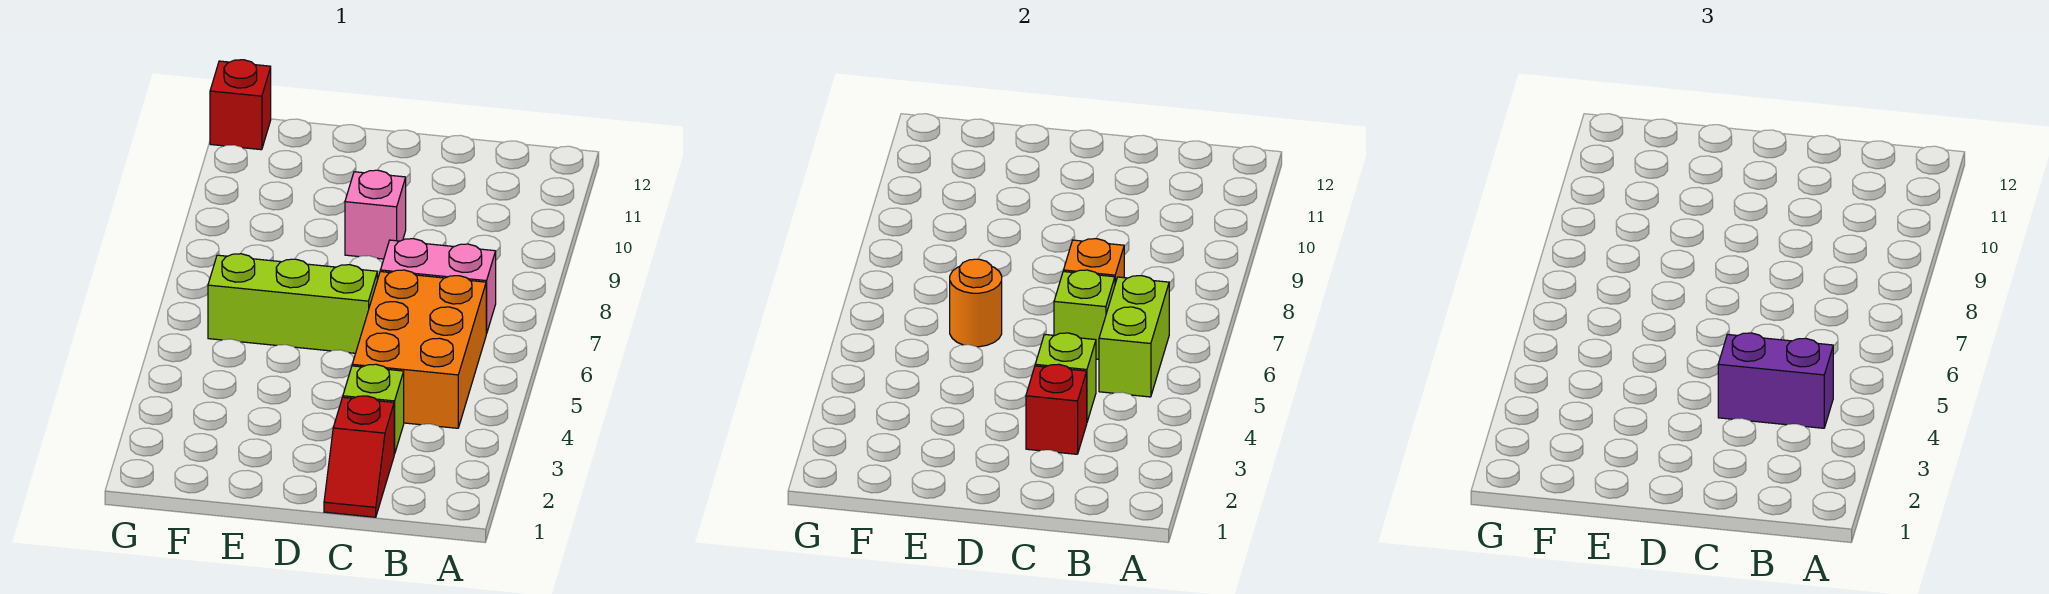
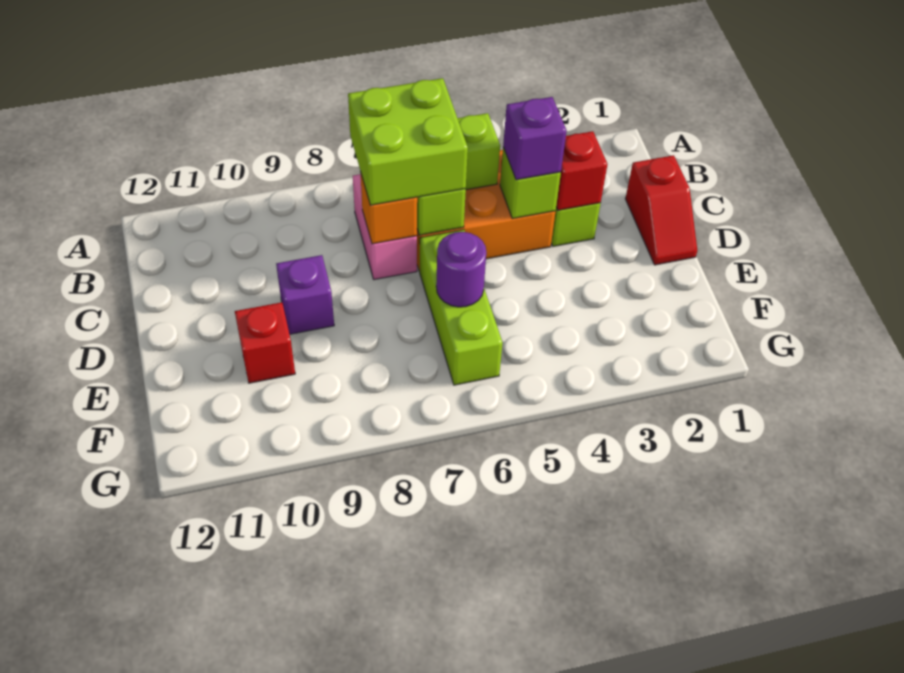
purple brick B4:C4 level 3 -> purple brick C4 level 3
none -> lime brick B6:C7 level 3
red slope C1:C2 level 1 top 2 -> red slope C1:D1 level 1 top C
pink brick D9 level 1 -> purple brick D9 level 1
orange round brick E6 level 2 -> purple round brick E6 level 2
red brick G12 level 1 -> red brick E10 level 1

